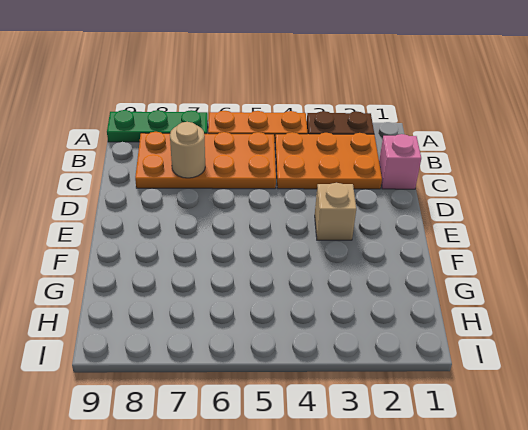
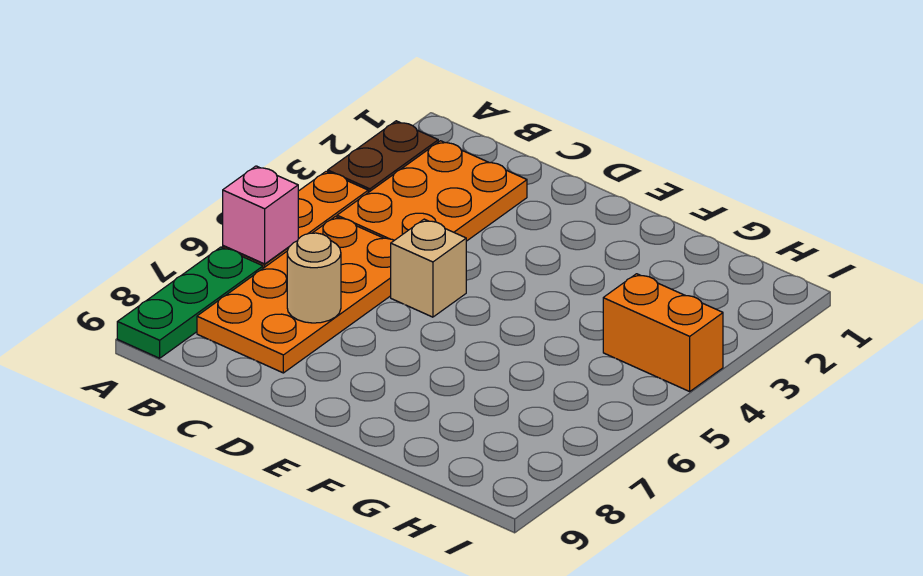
pink brick C1 level 1 -> pink brick A6 level 2
tan brick E3 level 1 -> tan brick D5 level 1
none -> orange brick H4:I4 level 1

